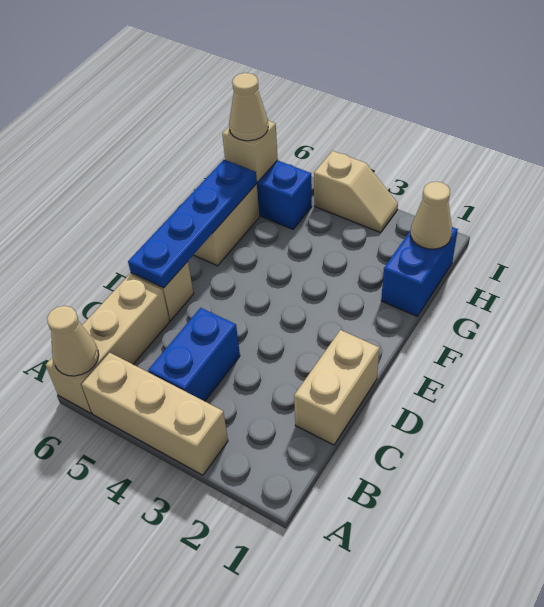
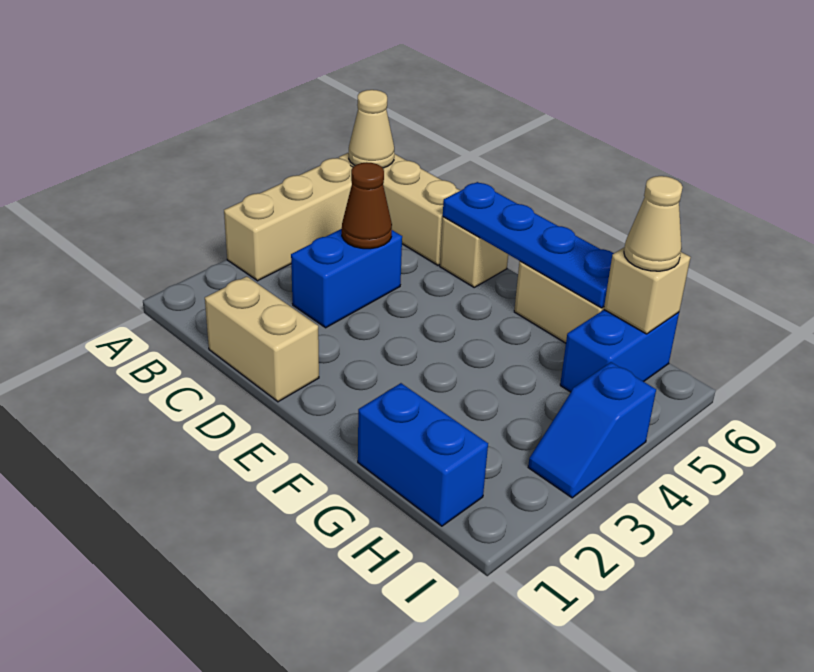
blue brick B4:C4 level 1 -> blue brick C3:C4 level 1
none -> brown cone C4 level 2
tan cone H1 level 2 -> none
tan slope I3:I4 level 1 top 4 -> blue slope I3:I4 level 1 top 4

